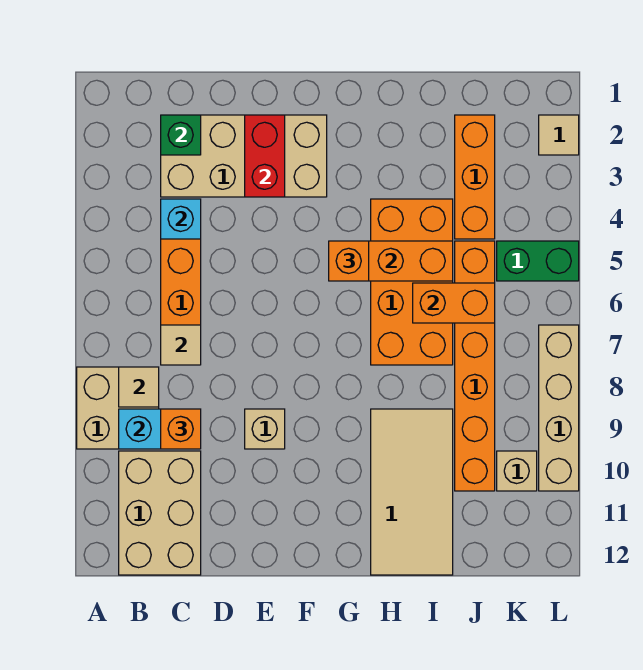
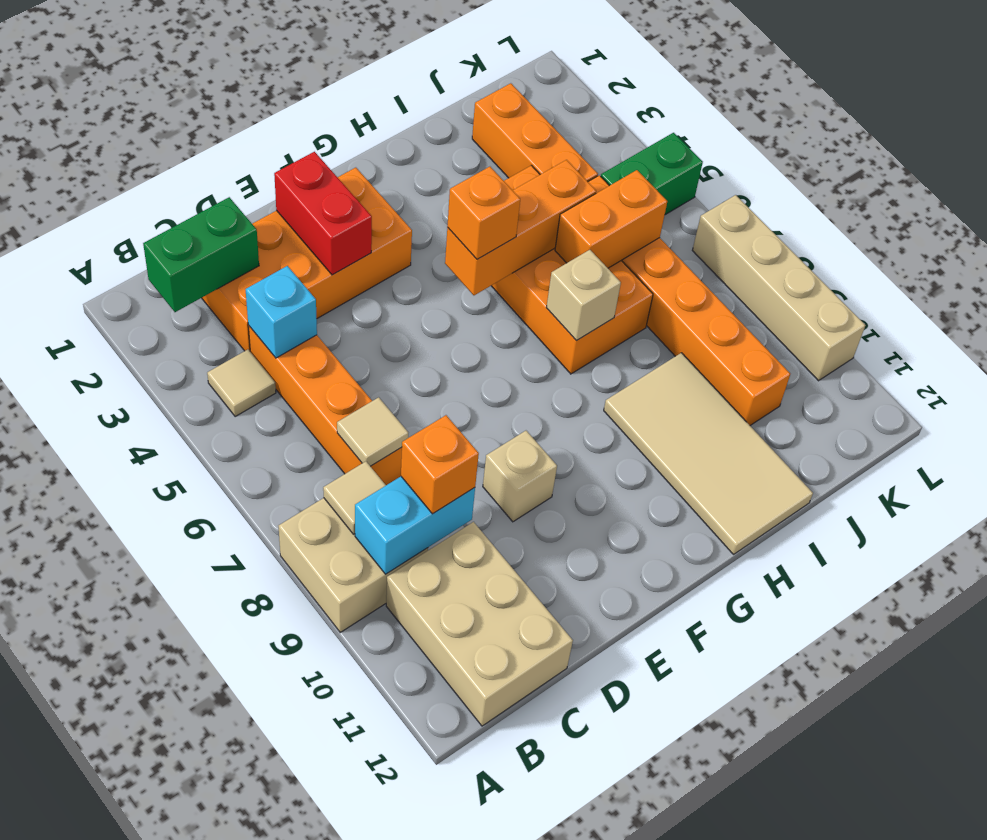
tan brick C2:F3 level 1 -> orange brick C2:F3 level 1
green brick C2 level 2 -> green brick B2:C2 level 2
tan brick K10 level 1 -> tan brick H7 level 2
tan tile L2 level 1 -> tan tile B4 level 1

